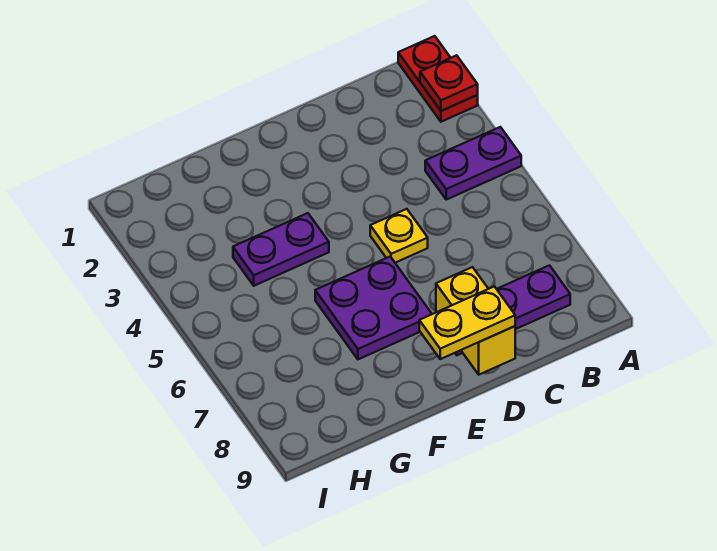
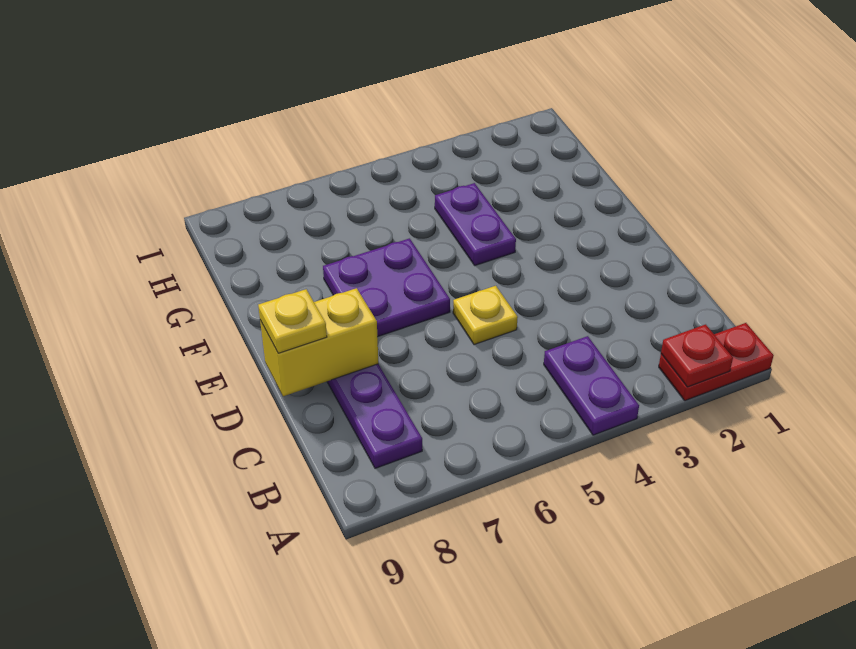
yellow plate D9:E9 level 3 -> yellow plate D9 level 3

